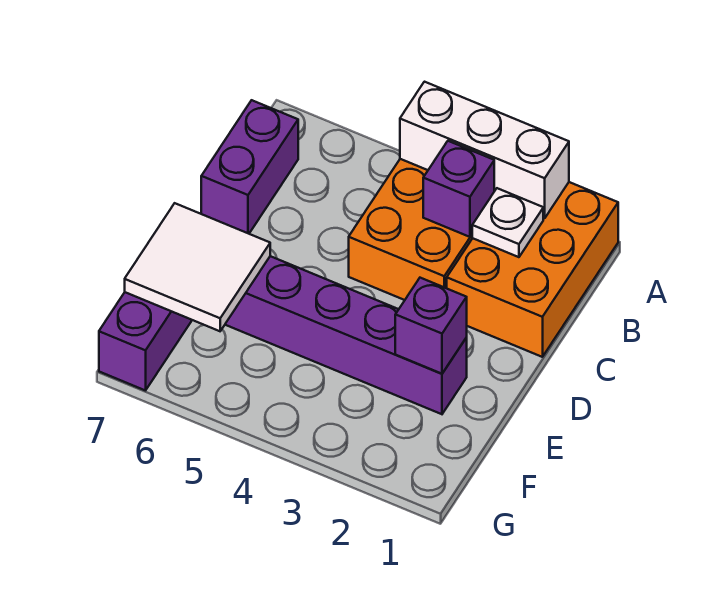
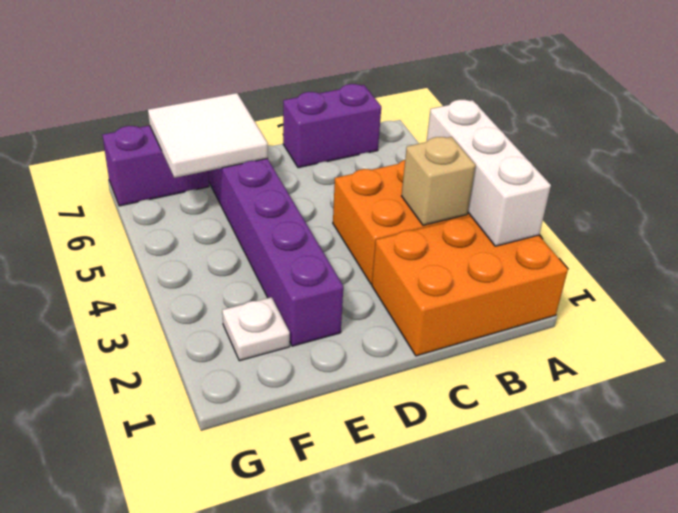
white plate B2 level 2 -> white plate F2 level 1
purple brick B3 level 2 -> tan brick B3 level 2
purple brick E2 level 2 -> none

